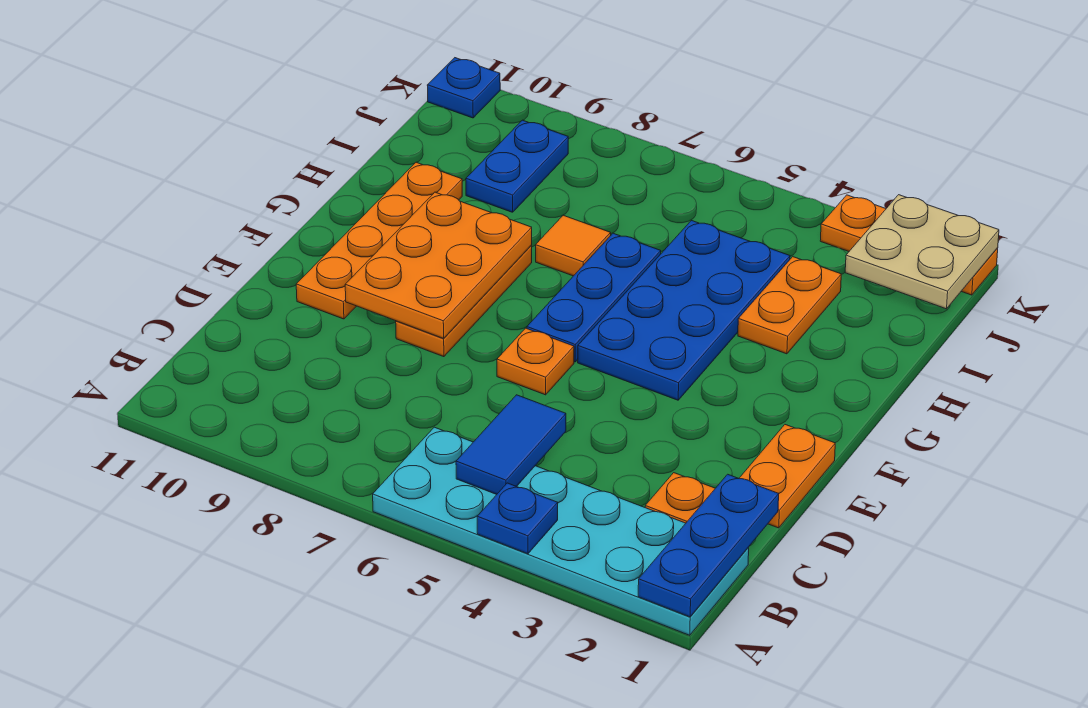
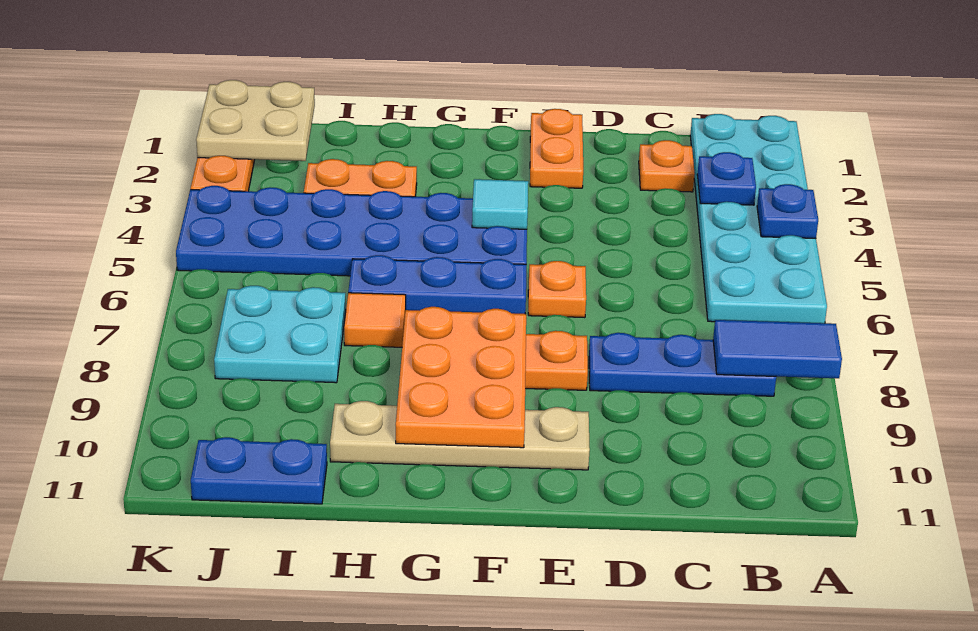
blue plate A1:C1 level 2 -> blue plate B8:D8 level 1
blue tile B5:C5 level 2 -> blue tile A8:B8 level 2
orange plate D1:E1 level 1 -> orange plate E1:E2 level 1
orange plate E8:G9 level 2 -> orange plate F8:G10 level 2
orange plate E10:H10 level 1 -> tan plate E10:H10 level 1
blue plate F4:I5 level 1 -> blue plate F4:K5 level 1
none -> cyan tile F4 level 2
none -> cyan plate I7:J8 level 1
blue plate I9:J9 level 1 -> blue plate I11:J11 level 1
blue plate K11 level 1 -> blue plate B3 level 2

